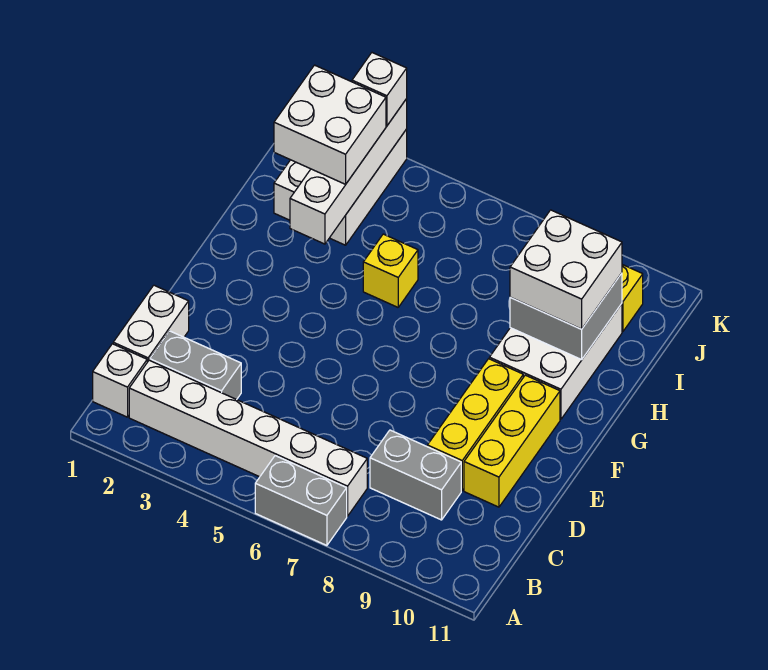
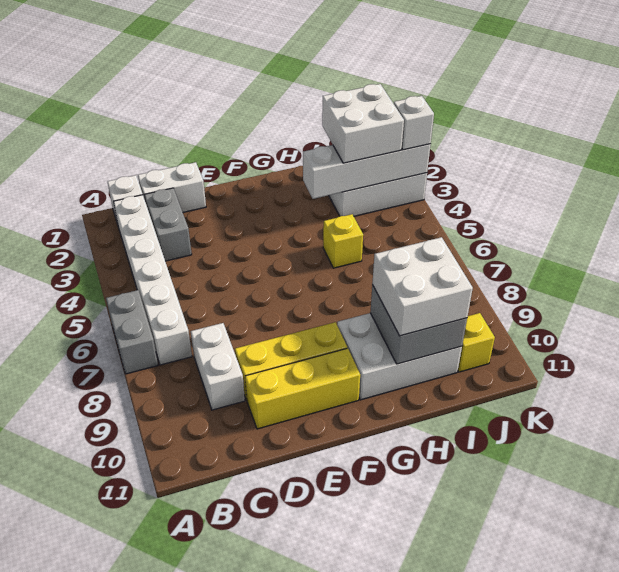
grey brick C8:C9 level 1 -> white brick C8:C9 level 1

